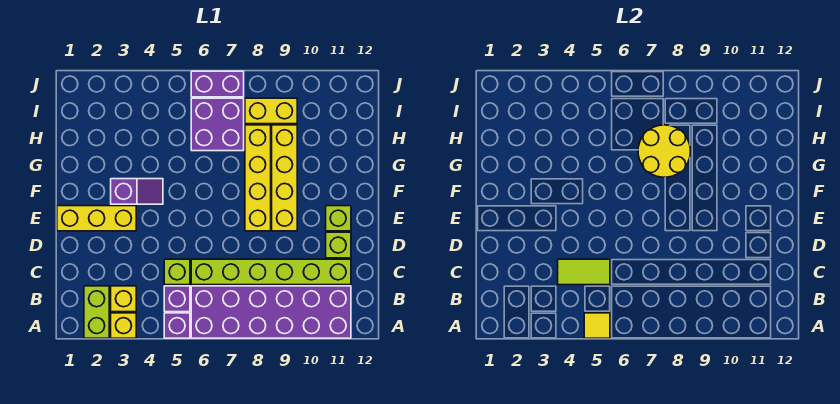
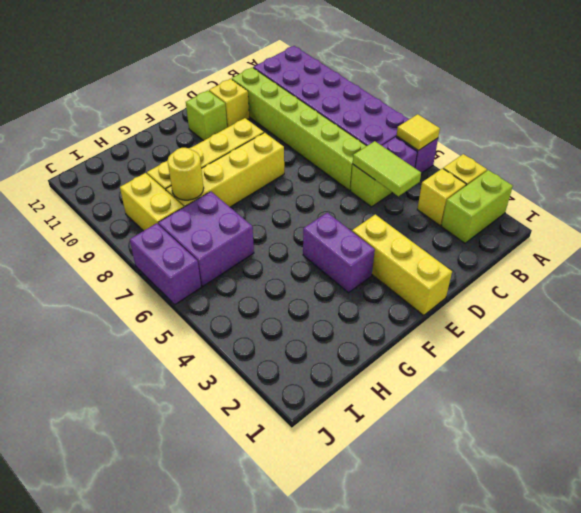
lime brick D11 level 1 -> yellow brick D11 level 1
purple slope F3:F4 level 1 top 3 -> purple brick F3:F4 level 1
yellow round brick G7:H8 level 2 -> yellow round brick H8 level 2

